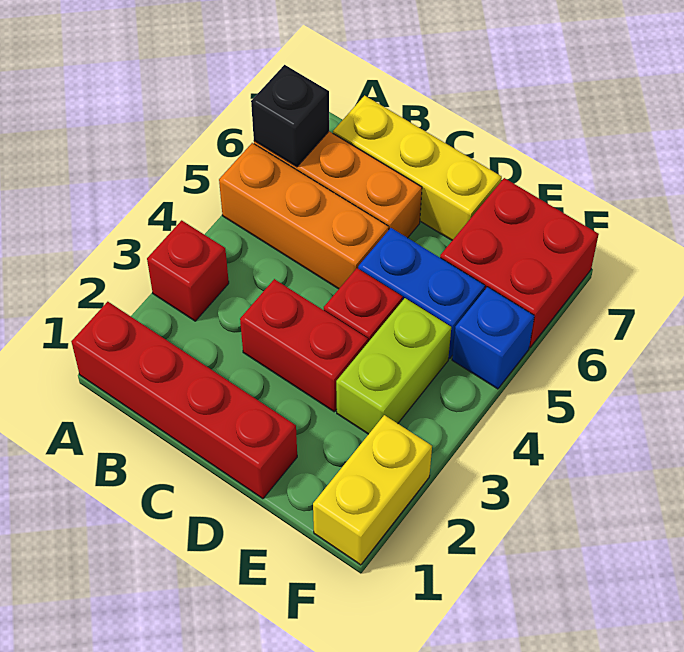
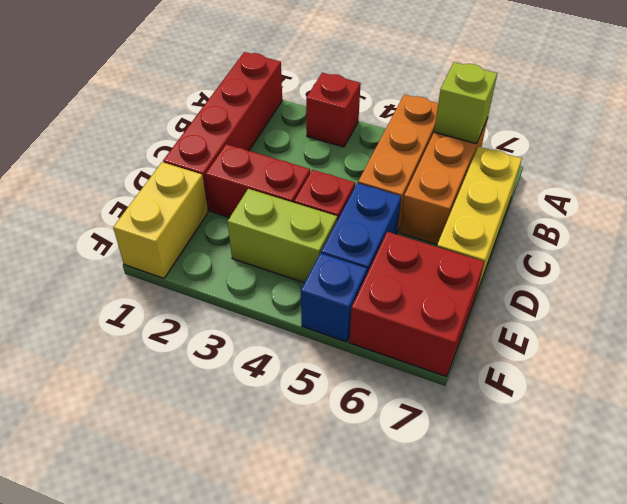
black brick A6 level 2 -> lime brick A6 level 2
red brick C3:D3 level 1 -> red brick D2:D3 level 1
yellow brick F1:F2 level 1 -> yellow brick E1:F1 level 1

